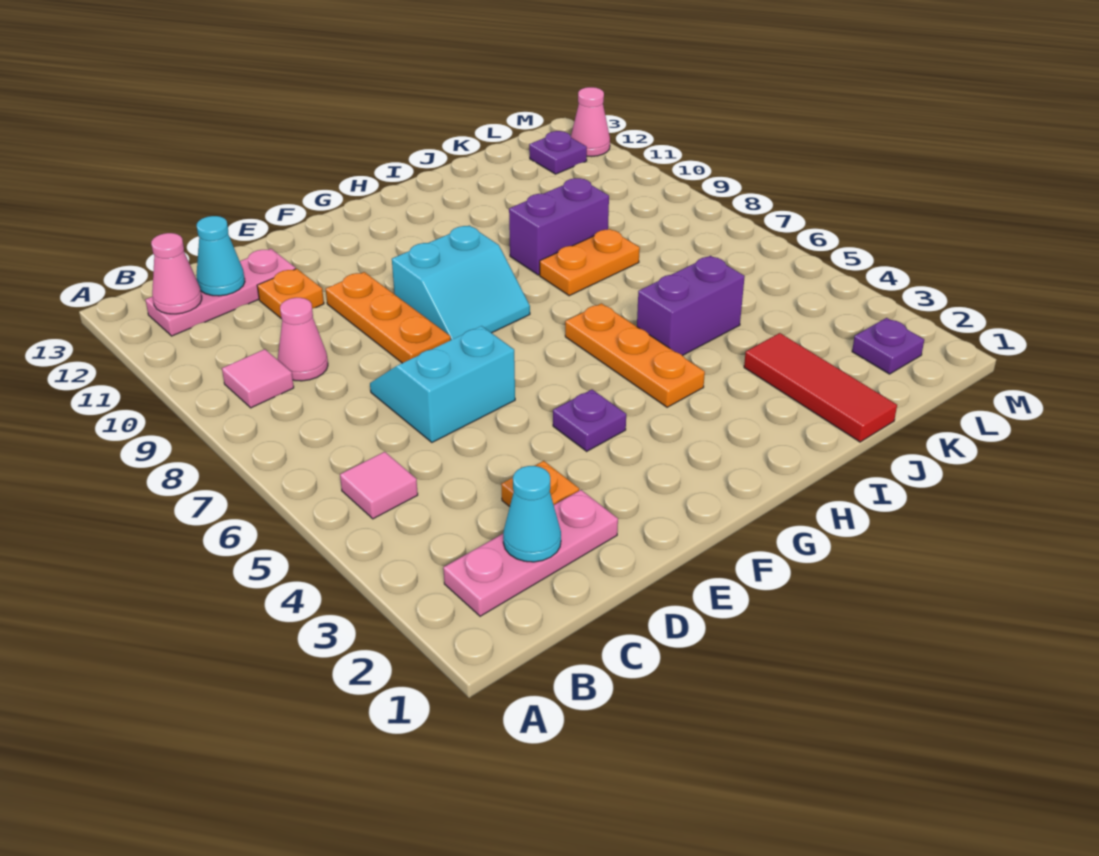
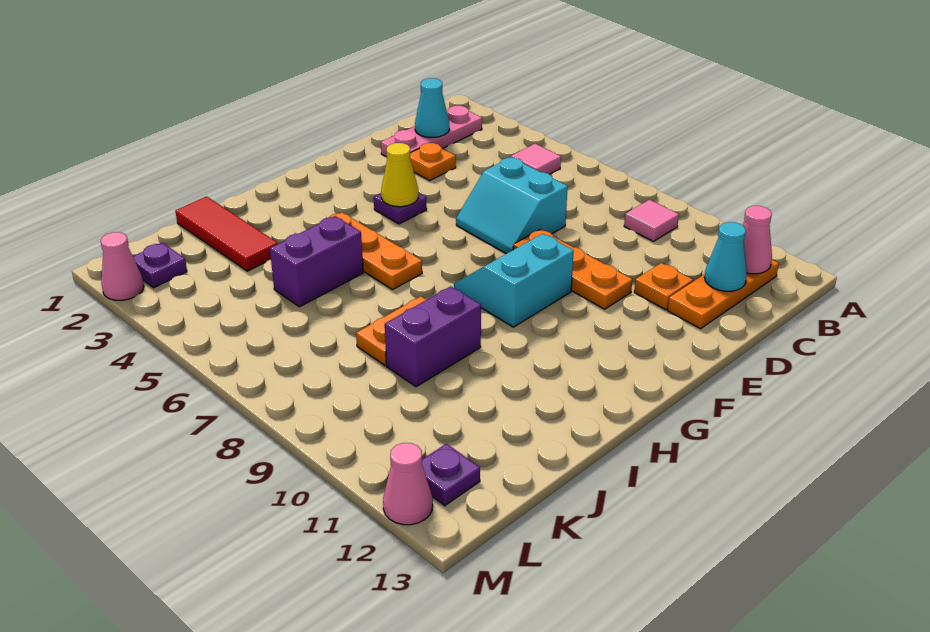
pink plate B12:D12 level 1 -> orange plate B12:D12 level 1
pink cone C9 level 1 -> pink cone M2 level 1
cyan slope D6:E7 level 1 top 6 -> cyan slope D6:E7 level 1 top D
none -> yellow cone F4 level 2

